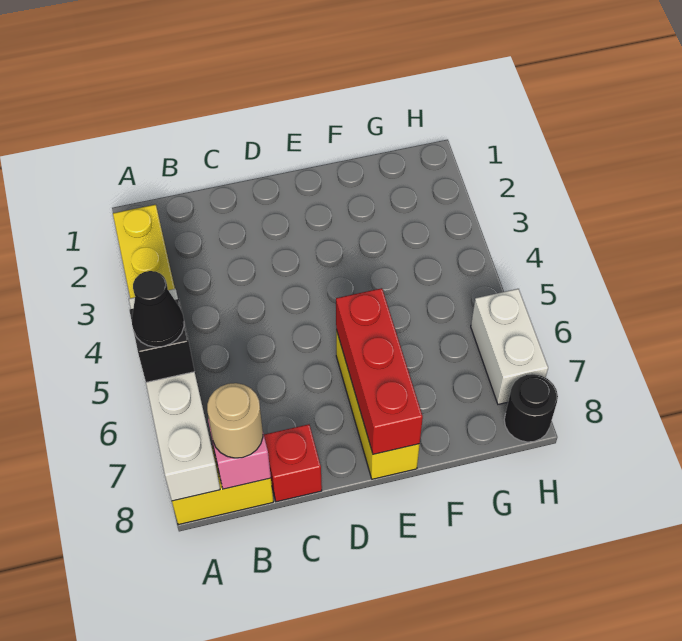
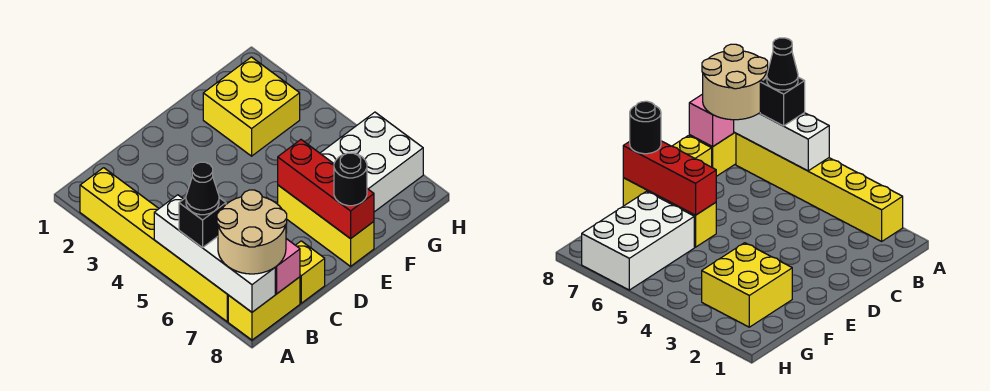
tan round brick B8 level 3 -> tan round brick A7:B8 level 3
red brick C8 level 1 -> yellow brick C8 level 1
none -> yellow brick F2:G3 level 1
white brick H6:H7 level 1 -> white brick F6:H7 level 1
black round brick H8 level 1 -> black round brick E8 level 3

